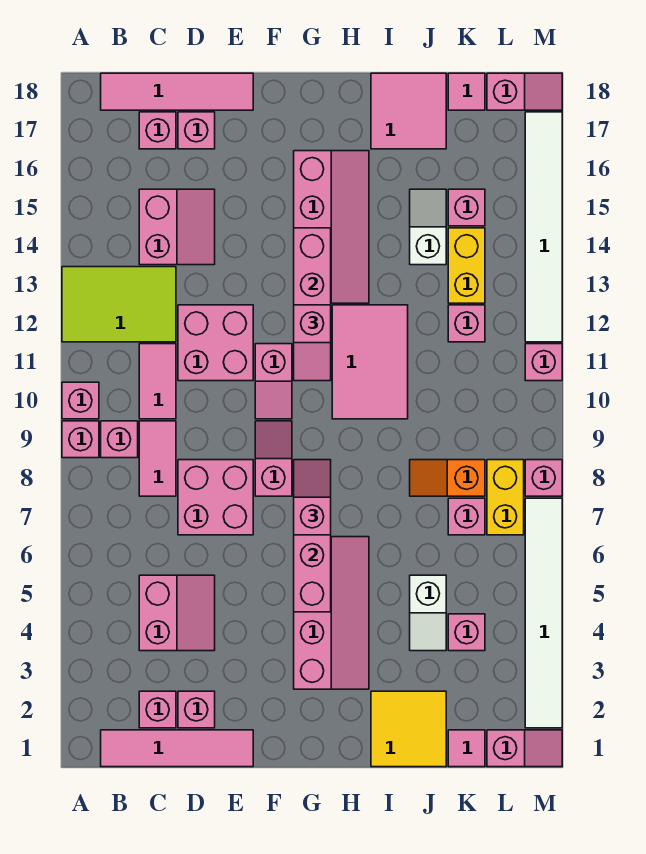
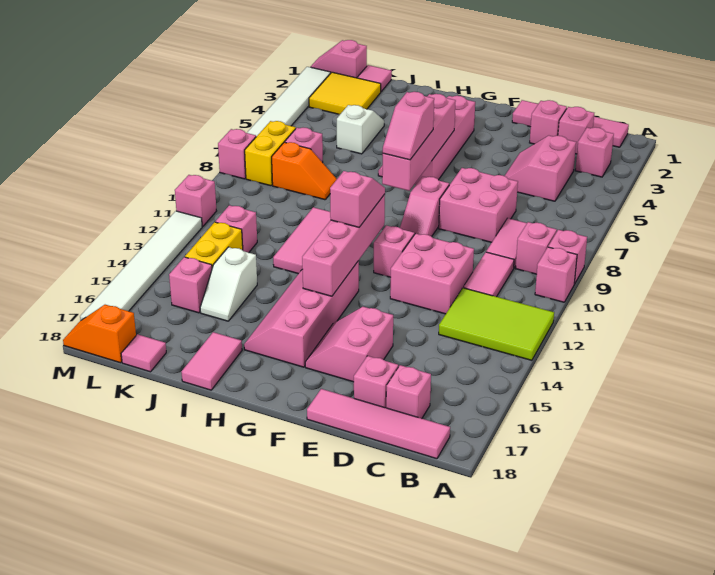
pink slope C14:D15 level 1 top C -> pink slope E15:F16 level 1 top E
yellow tile I1:J2 level 1 -> yellow tile K2:L3 level 1
pink tile I17:J18 level 1 -> pink tile I17:I18 level 1
pink brick K4 level 1 -> pink brick B3 level 1
pink slope L18:M18 level 1 top L -> orange slope L18:M18 level 1 top L

